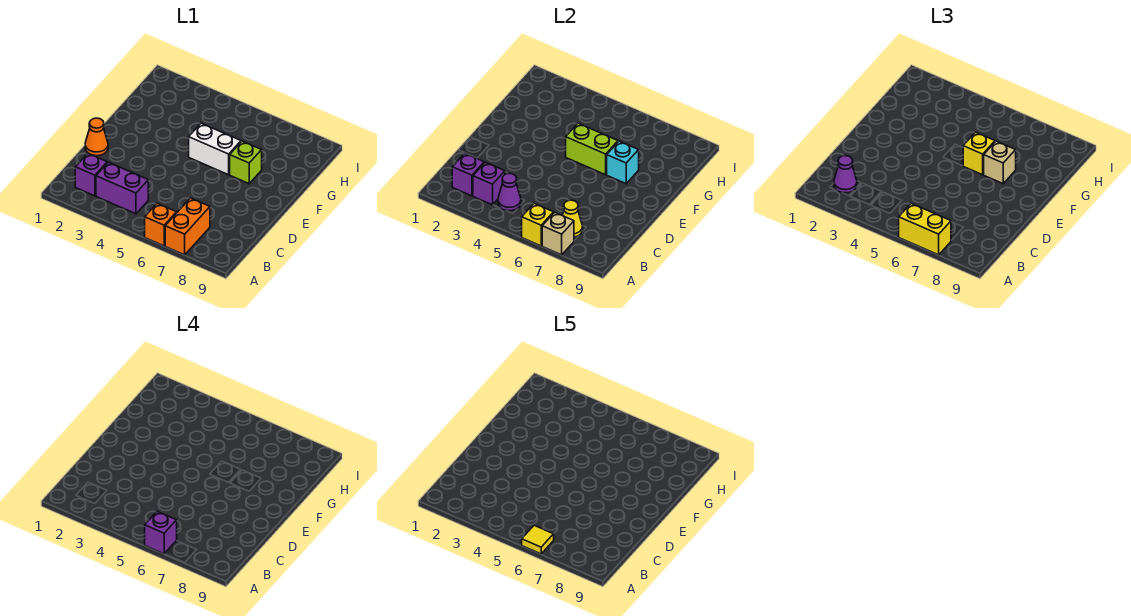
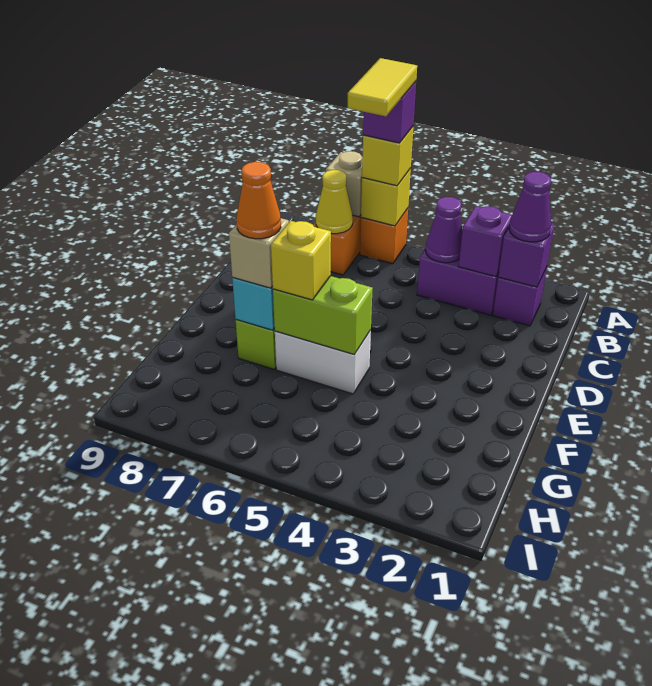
yellow brick A6:A7 level 3 -> yellow brick A6 level 3
yellow tile A6 level 5 -> yellow tile A6:B6 level 5
orange cone D1 level 1 -> orange cone F7 level 4

